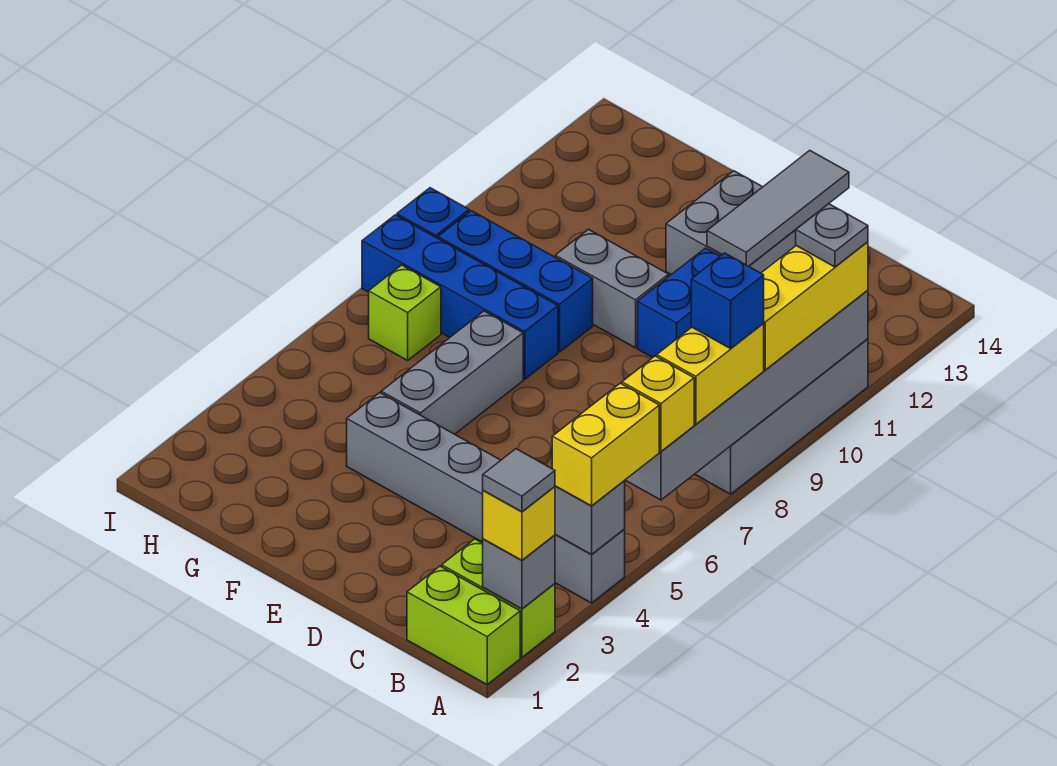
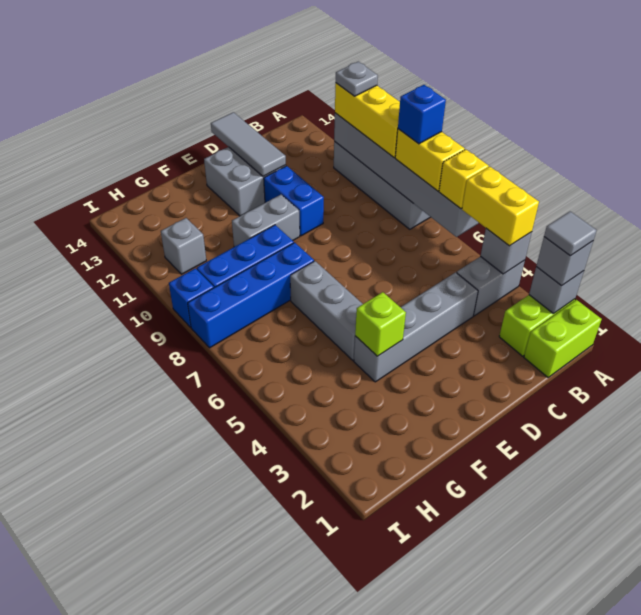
yellow brick A2 level 3 -> grey brick A2 level 3
lime brick H7 level 1 -> lime brick F4 level 2
none -> grey brick H11 level 1

